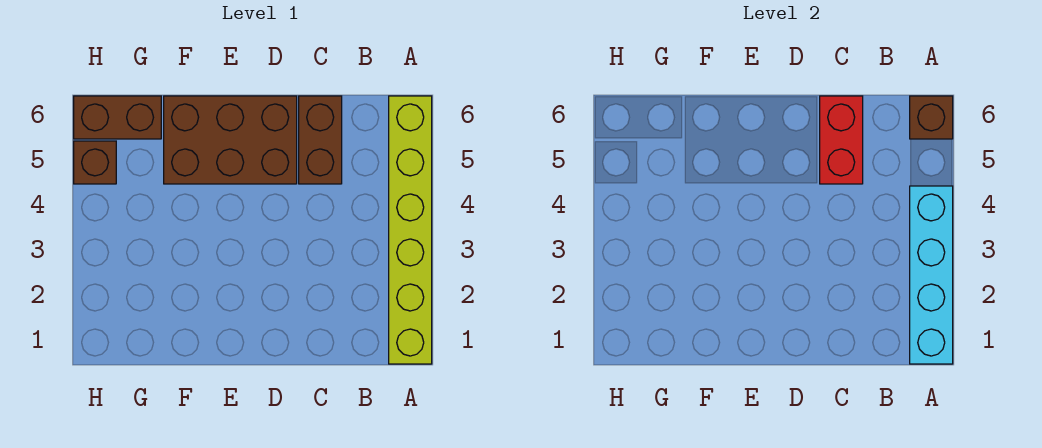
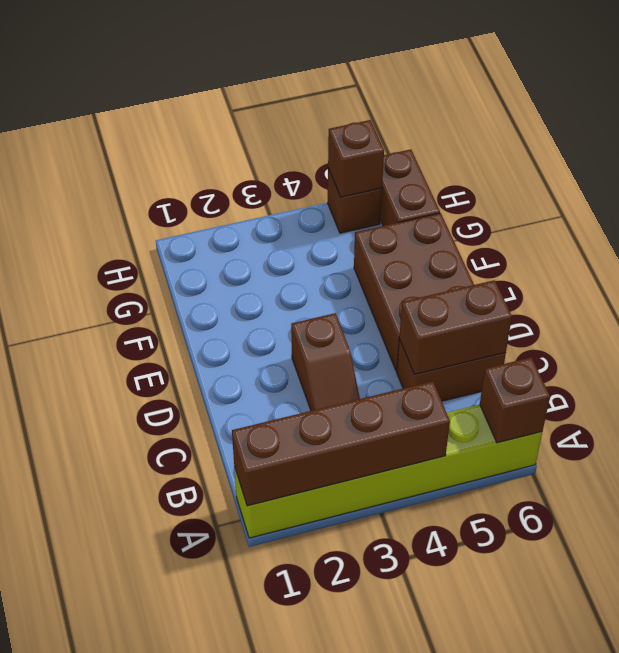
cyan brick A1:A4 level 2 -> brown brick A1:A4 level 2
none -> brown slope C3:D3 level 1 top D
red brick C5:C6 level 2 -> brown brick C5:C6 level 2
none -> brown brick H5 level 2

